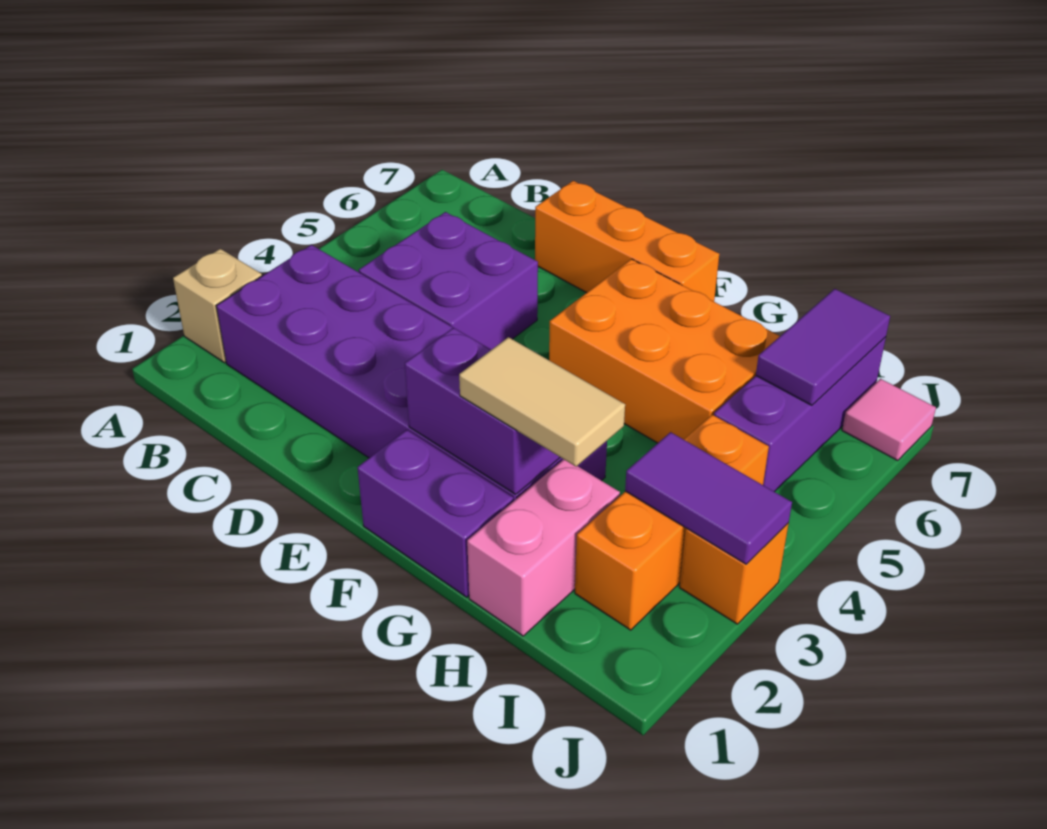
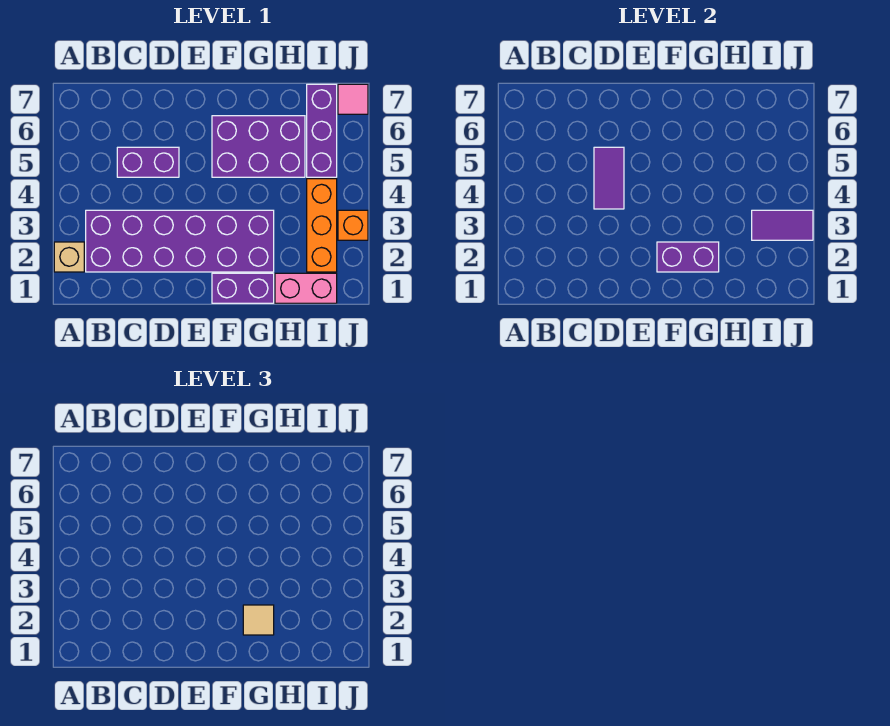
purple brick C4:D5 level 1 -> purple brick C5:D5 level 1
orange brick D7:F7 level 1 -> none
orange brick F5:H6 level 1 -> purple brick F5:H6 level 1
tan tile G2:H2 level 3 -> tan tile G2 level 3
pink brick H1:H2 level 1 -> pink brick H1:I1 level 1
purple tile I6:I7 level 2 -> purple tile D4:D5 level 2

